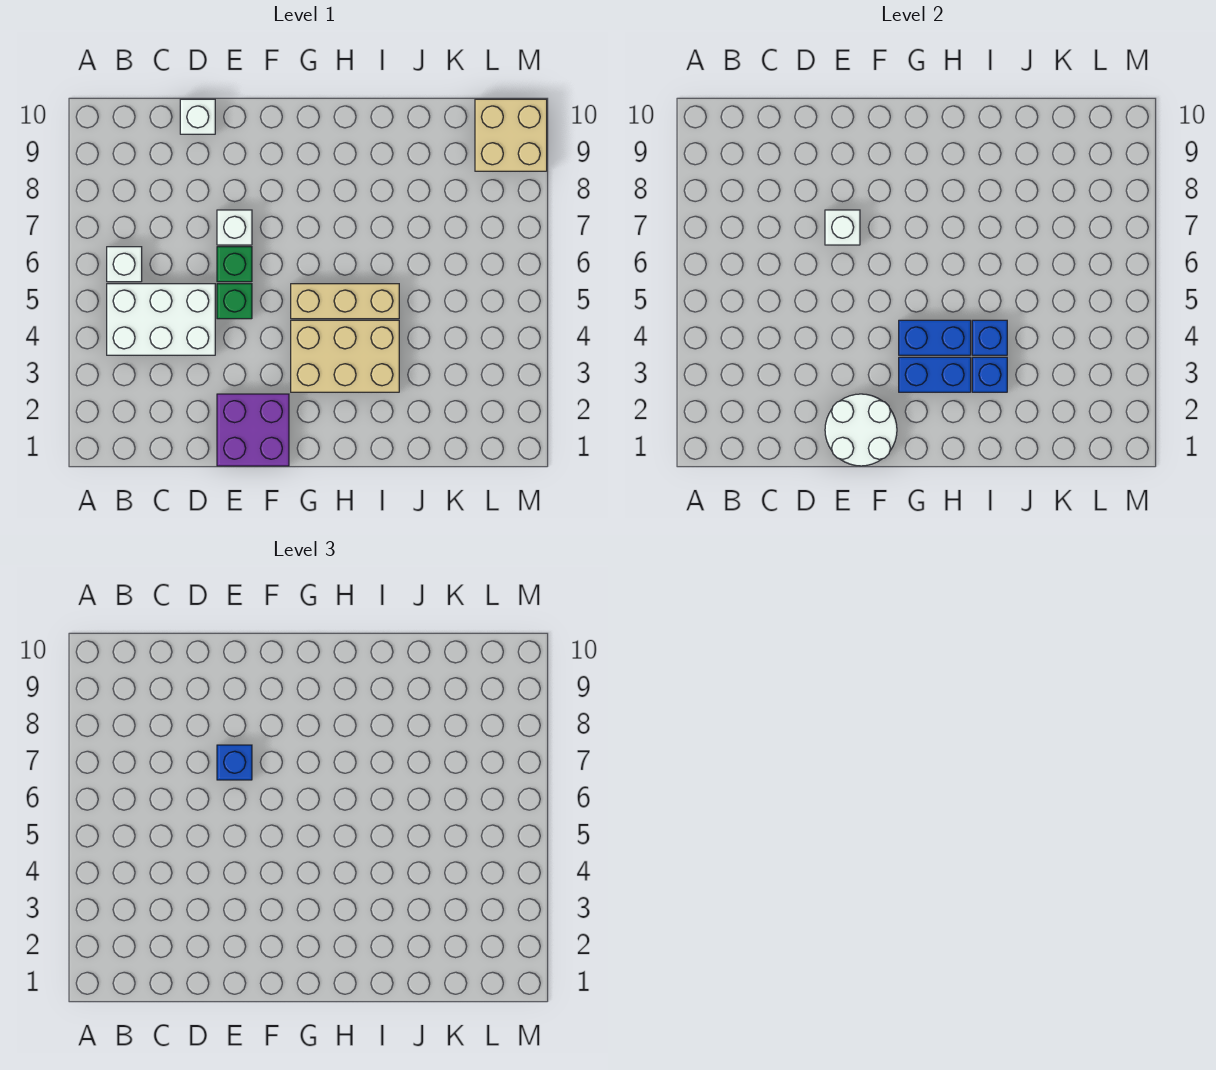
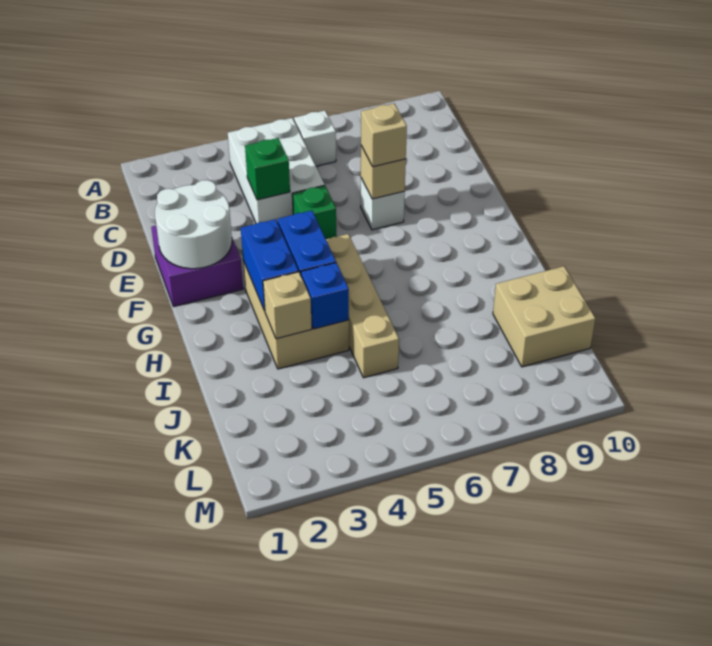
white brick D10 level 1 -> none
green brick E6 level 1 -> green brick D4 level 2
white brick E7 level 2 -> tan brick E7 level 2
blue brick E7 level 3 -> tan brick E7 level 3
tan brick G5:I5 level 1 -> tan brick G5:J5 level 1
blue brick I3 level 2 -> tan brick I3 level 2
tan brick L9:M10 level 1 -> tan brick J9:K10 level 1

